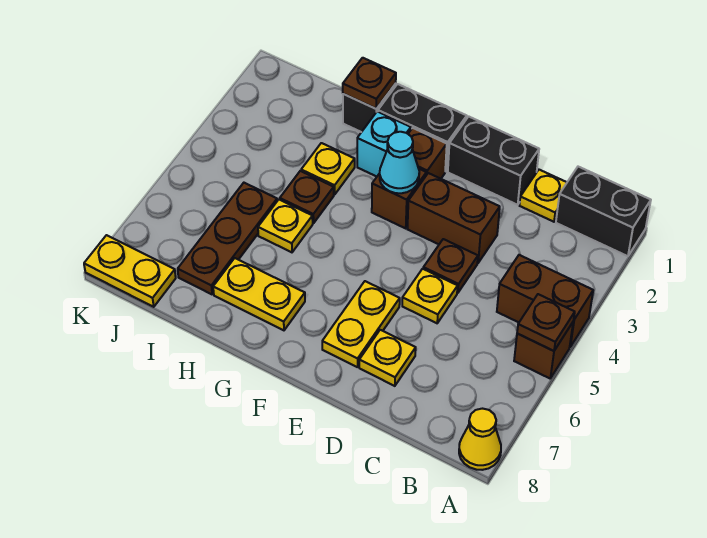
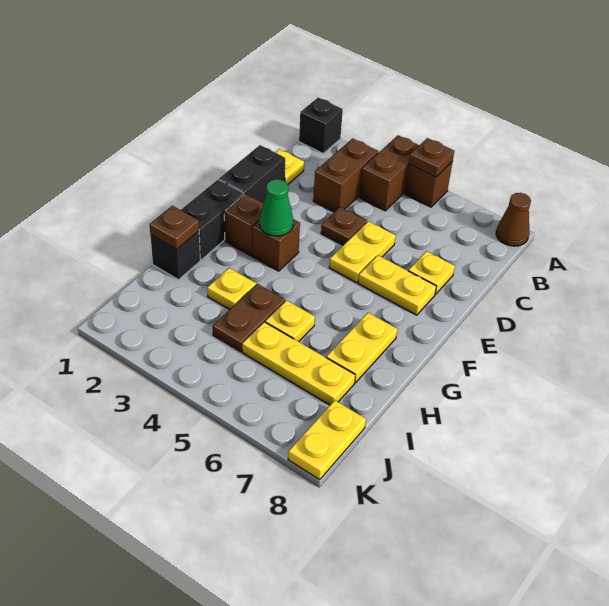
black brick A1:B1 level 1 -> black brick A1 level 1
yellow cone A8 level 1 -> brown cone A8 level 1
brown brick D3:E3 level 1 -> brown brick B3:C3 level 1
yellow plate D5 level 1 -> yellow plate D5:E5 level 1
cyan cone F3 level 2 -> green cone F3 level 2
cyan brick G2 level 1 -> none
brown plate H4 level 1 -> brown plate H4:I4 level 1
brown plate I5:I7 level 1 -> yellow plate I5:I7 level 1

